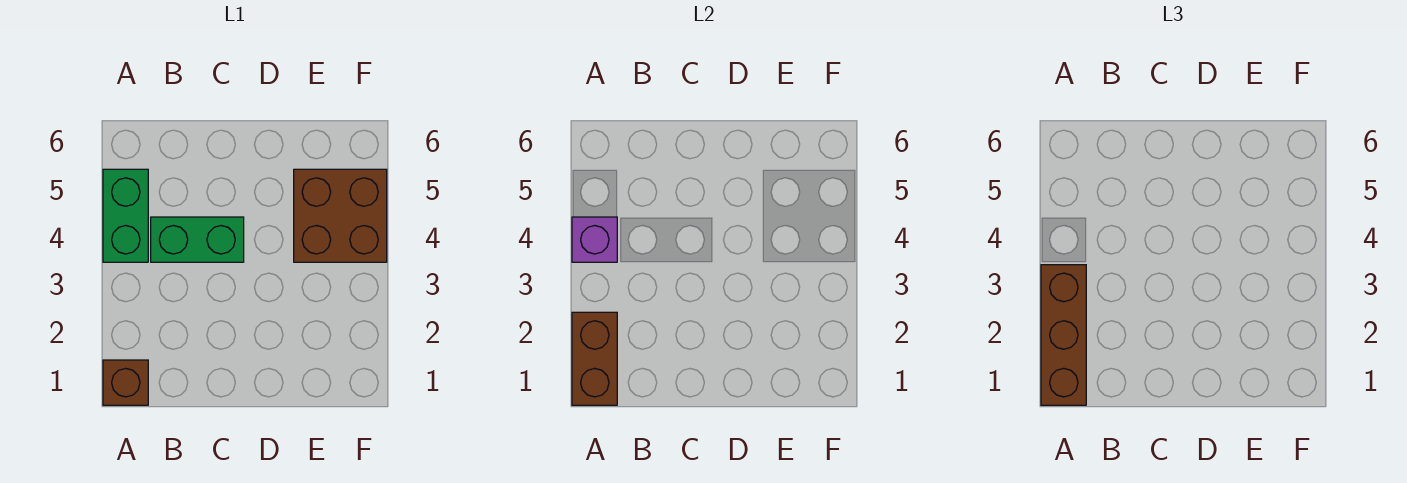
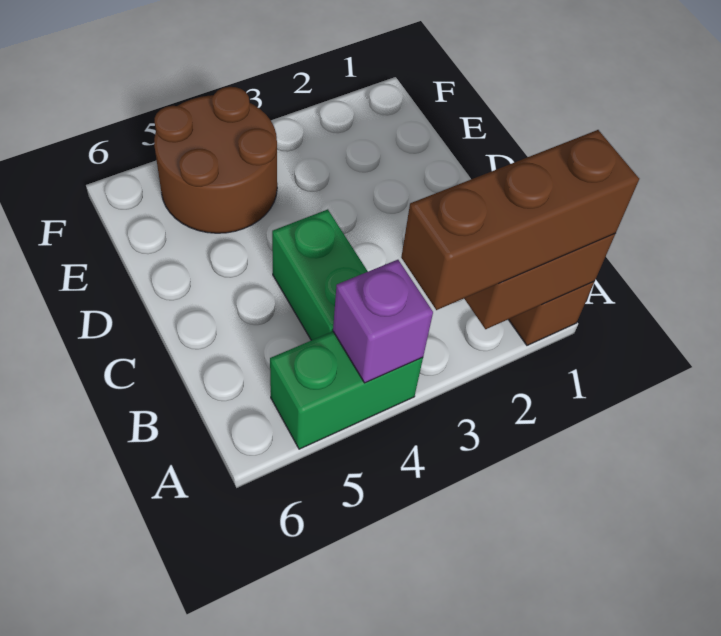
brown brick E4:F5 level 1 -> brown round brick E4:F5 level 1

